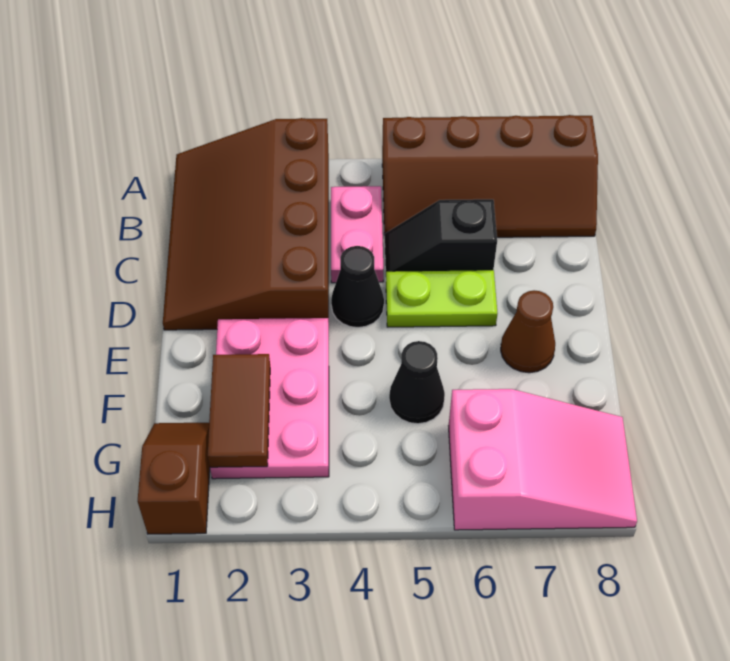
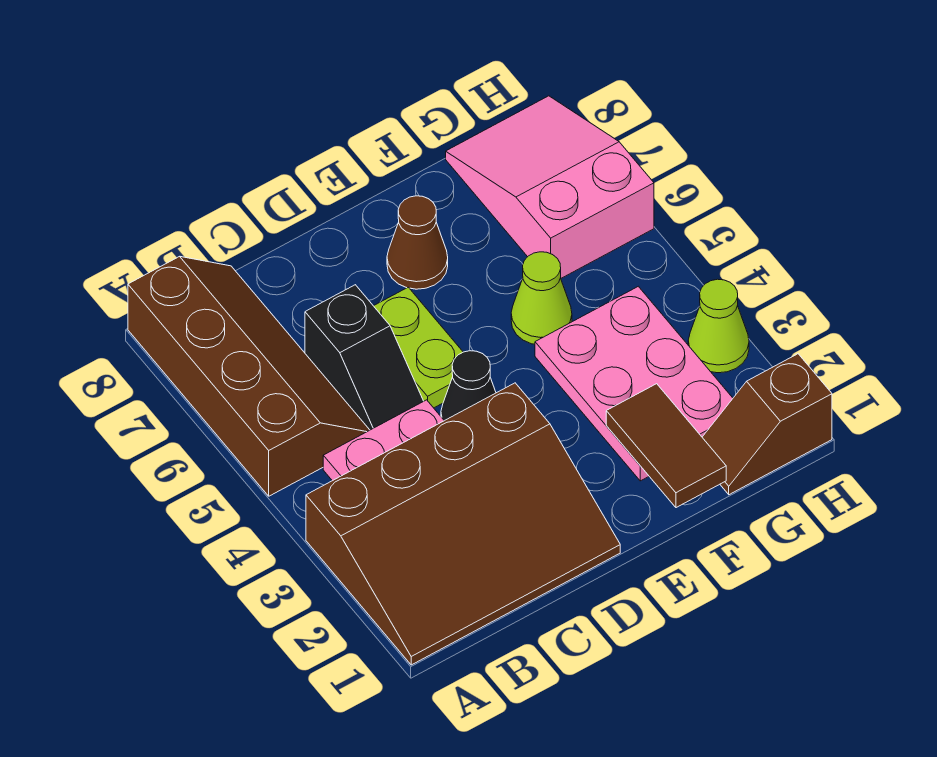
pink plate E2:G3 level 1 -> pink plate F2:G4 level 1
brown tile F2:G2 level 2 -> brown tile F1:F2 level 2
black cone F5 level 1 -> lime cone F5 level 1
none -> lime cone H3 level 1

